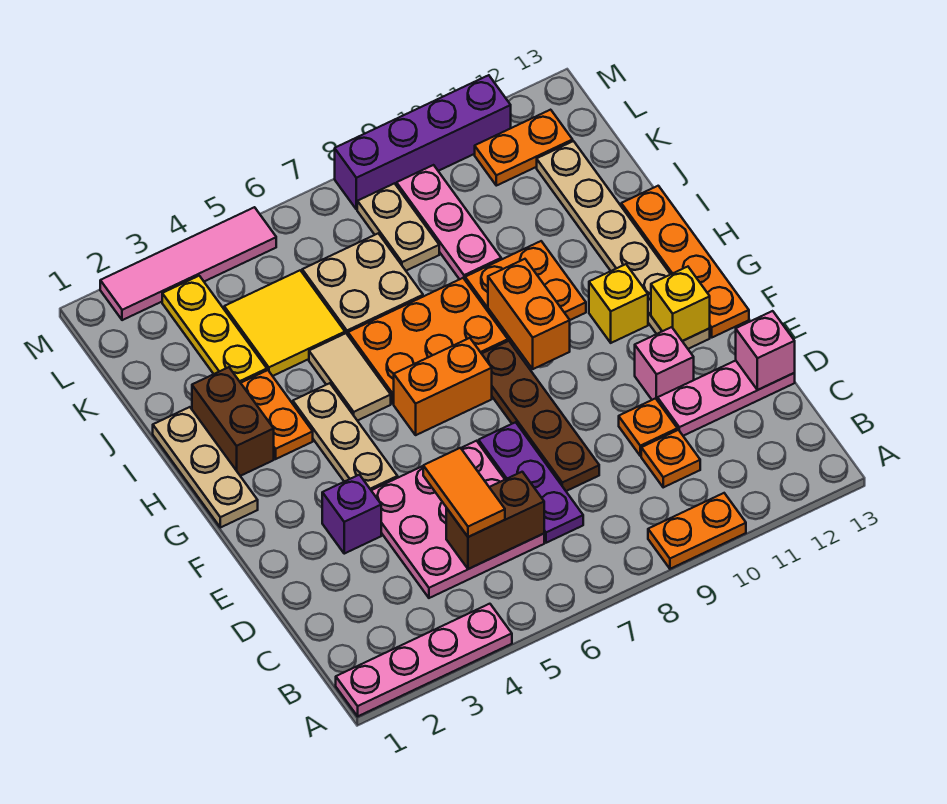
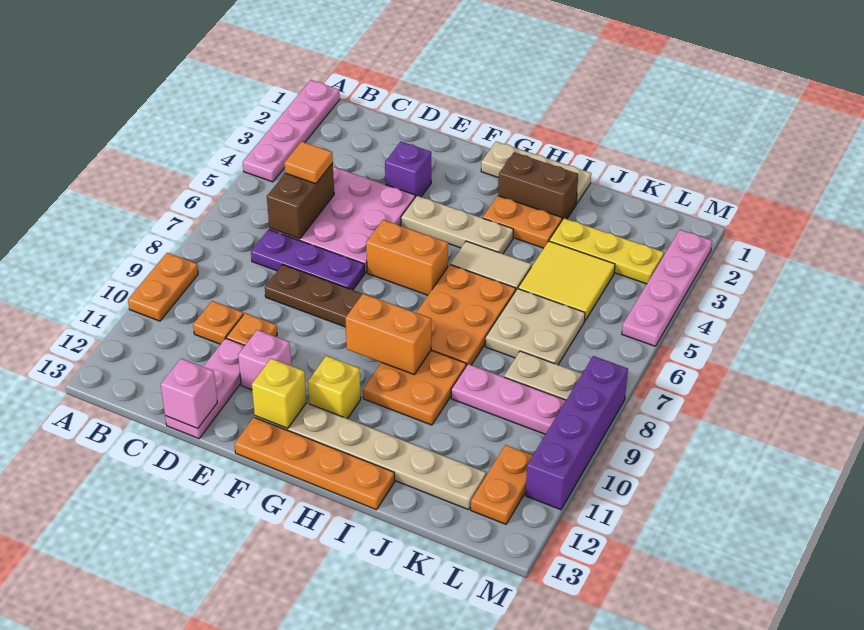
orange tile C5:D5 level 3 -> orange tile C5 level 3
orange brick G6:G7 level 1 -> orange brick F6:G6 level 1
pink tile M2:M5 level 1 -> pink plate M2:M5 level 1

